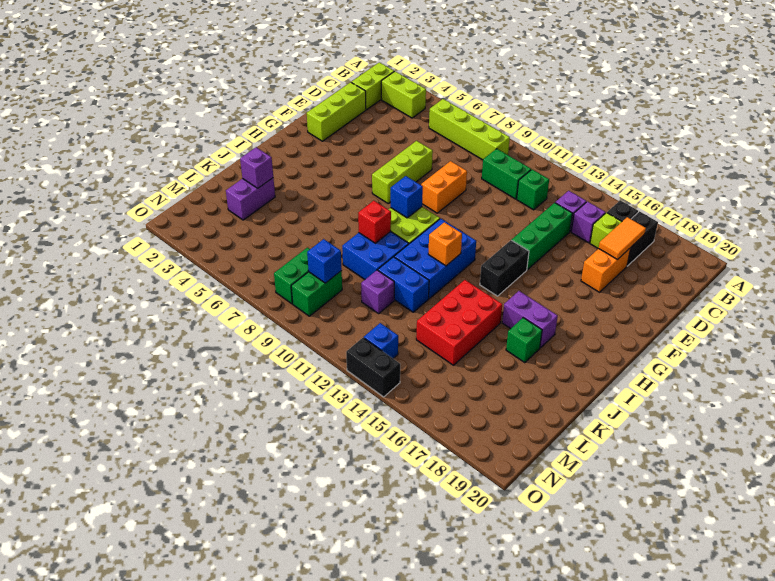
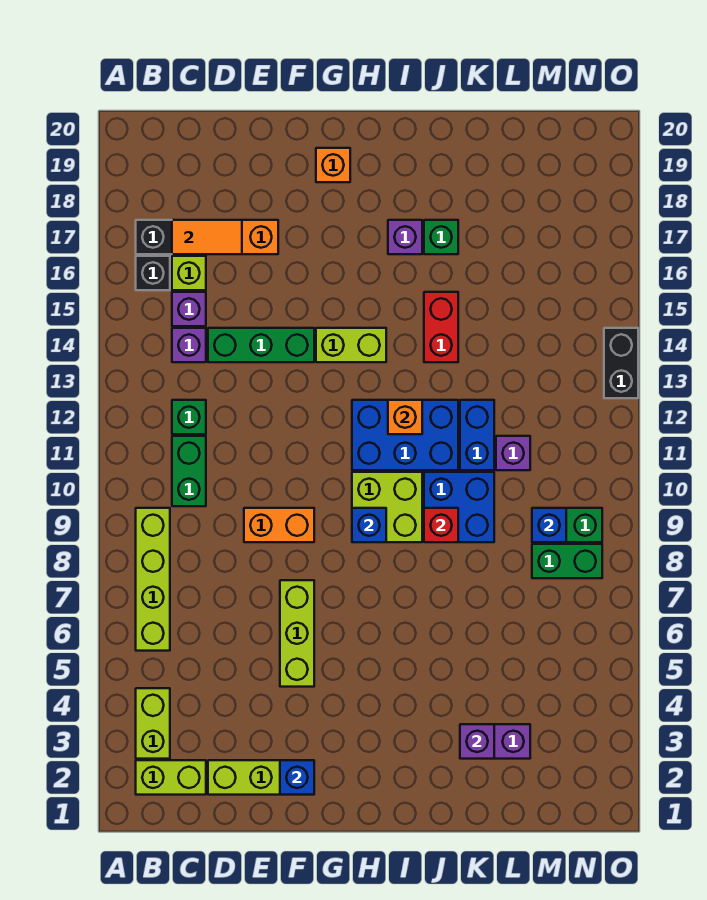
lime brick E7:G7 level 1 -> lime brick F5:F7 level 1
black brick G14:H14 level 1 -> lime brick G14:H14 level 1
none -> orange brick G19 level 1
purple brick I16:I17 level 1 -> purple brick I17 level 1
red brick J14:L15 level 1 -> red brick J14:J15 level 1
blue brick N13 level 1 -> blue brick F2 level 2

